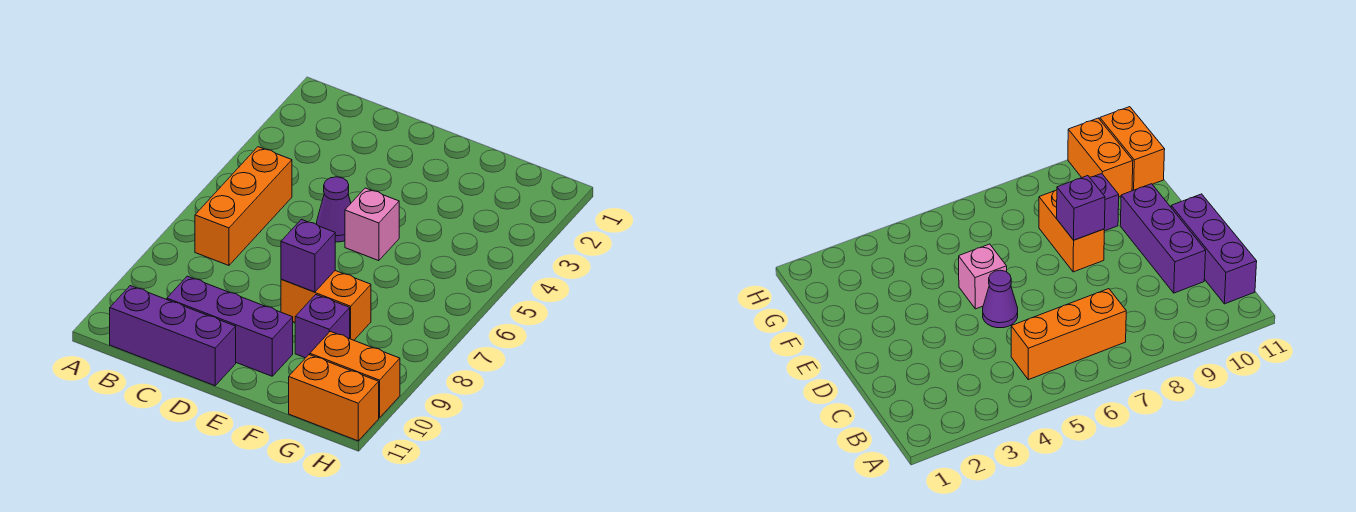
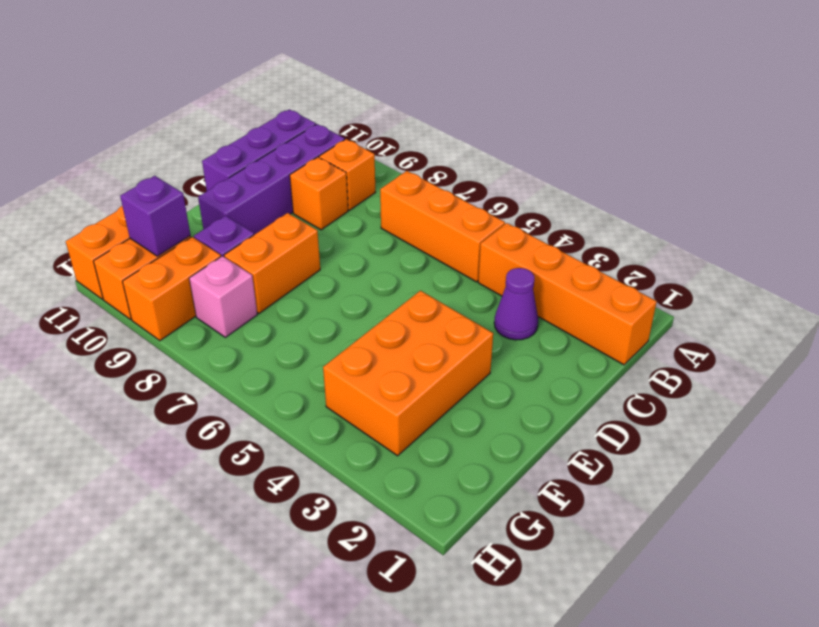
none -> orange brick B1:B4 level 1
none -> orange brick B9 level 1
none -> orange brick C9 level 1
purple brick C10:E10 level 1 -> purple brick B10:E10 level 1
purple cone D5 level 1 -> purple cone C3 level 1
none -> orange brick E3:G4 level 1
pink brick E5 level 1 -> pink brick G8 level 1
purple brick E8 level 2 -> purple brick G10 level 2
none -> orange brick G9:H9 level 1

